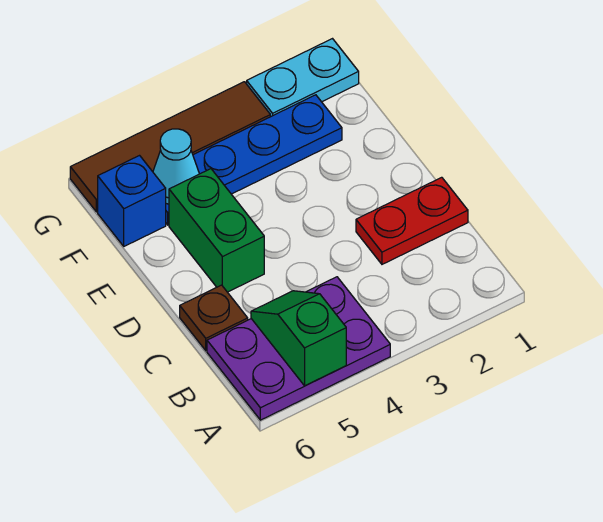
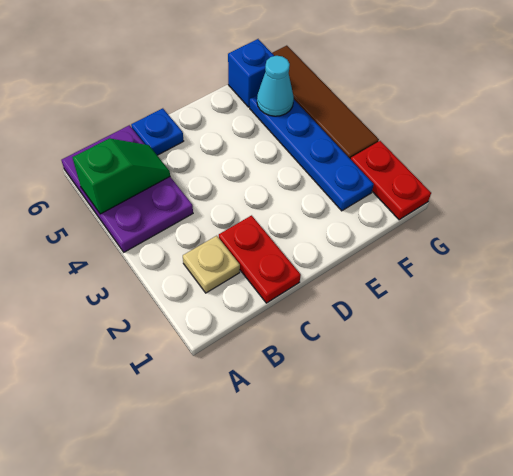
none -> tan plate B2 level 1
brown plate C6 level 1 -> blue plate C6 level 1
green brick D5:E5 level 1 -> none
cyan plate G1:G2 level 1 -> red plate G1:G2 level 1

